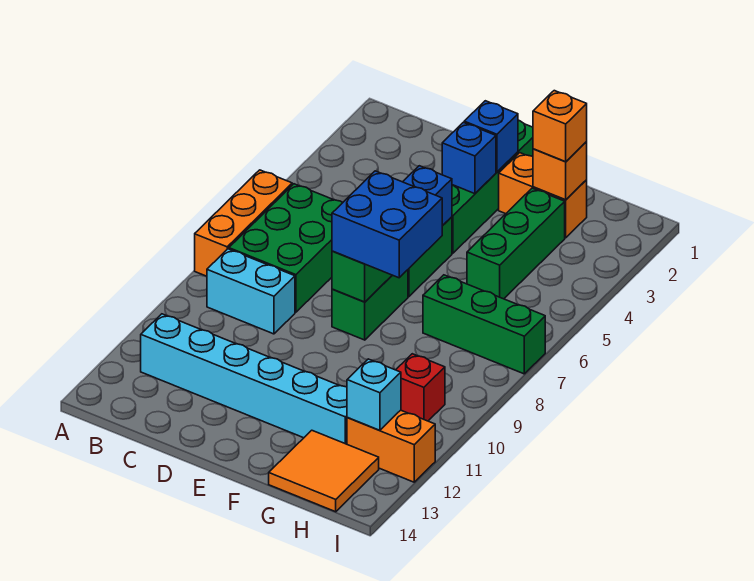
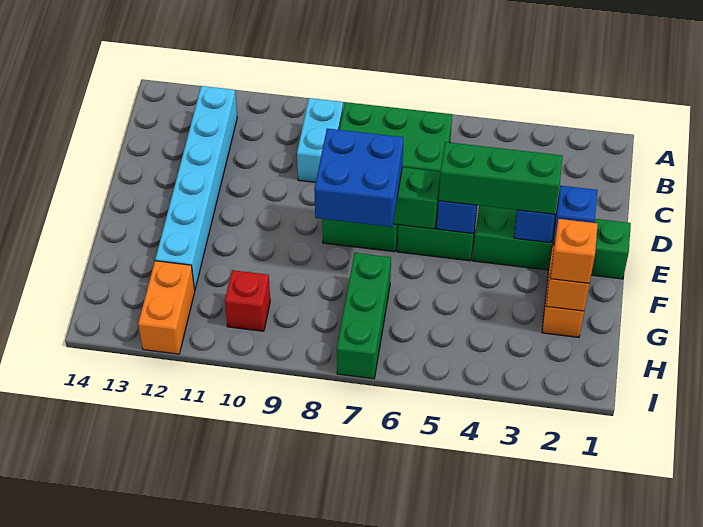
orange brick A6:A8 level 1 -> none
green brick G3:G5 level 1 -> green brick E3:E5 level 3
orange tile G13:H14 level 1 -> none
cyan brick H12 level 2 -> none

